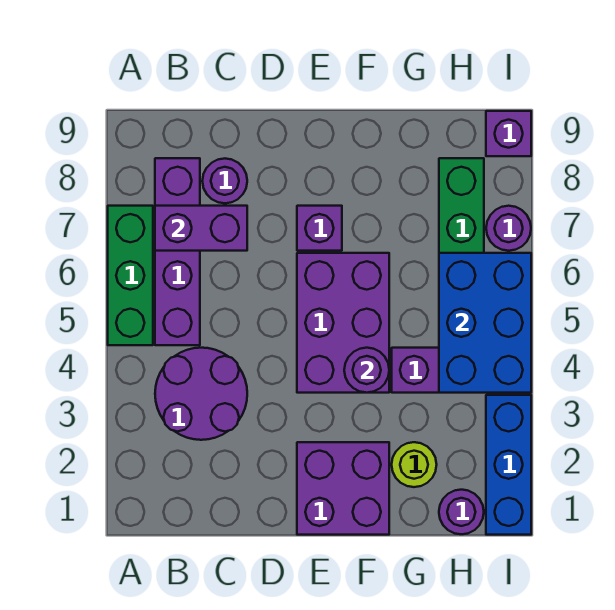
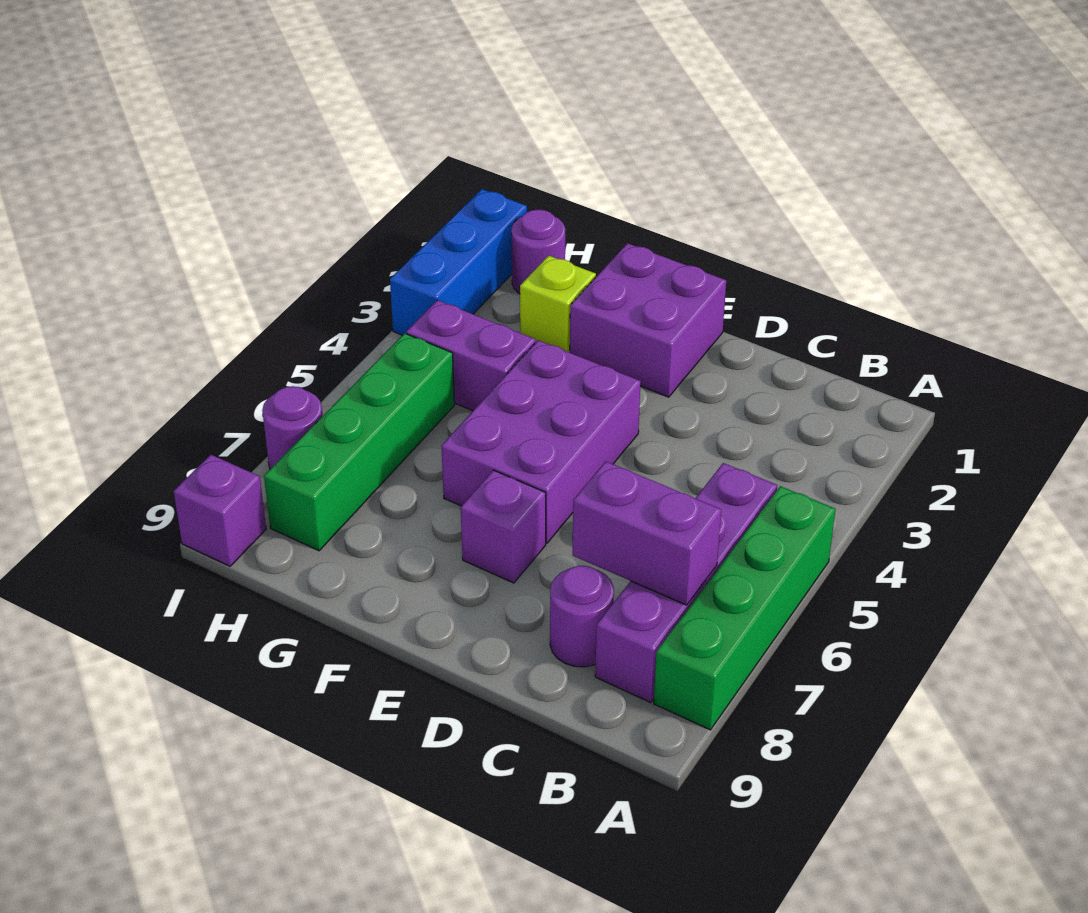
green brick A5:A7 level 1 -> green brick A5:A8 level 1
purple round brick B3:C4 level 1 -> none
purple round brick F4 level 2 -> none
lime round brick G2 level 1 -> lime brick G2 level 1
blue brick H4:I6 level 2 -> none

